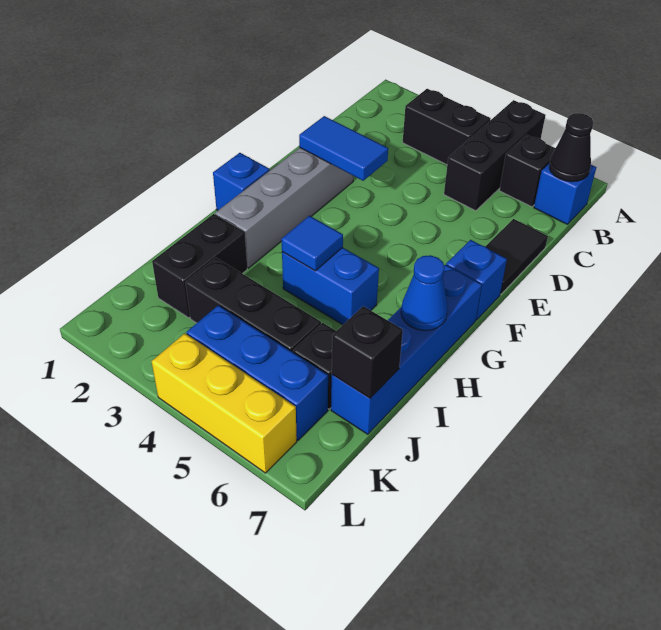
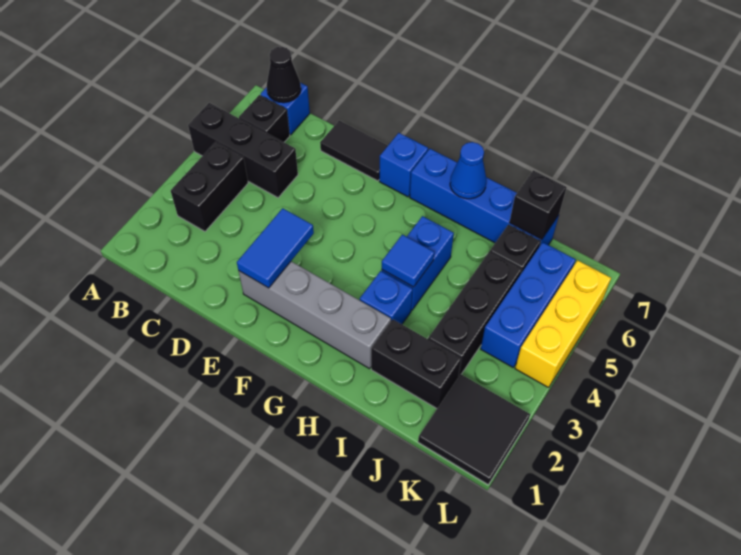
blue brick G1 level 1 -> blue brick H3 level 1
none -> black tile K1:L2 level 1

